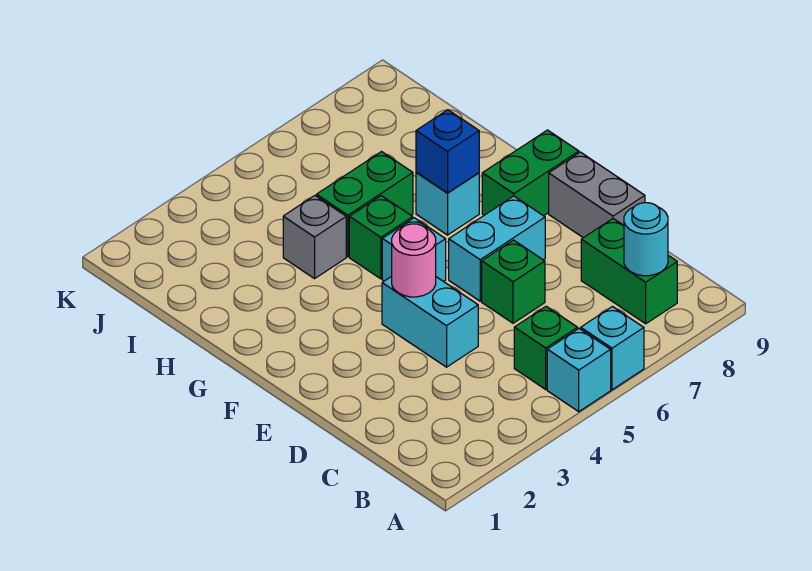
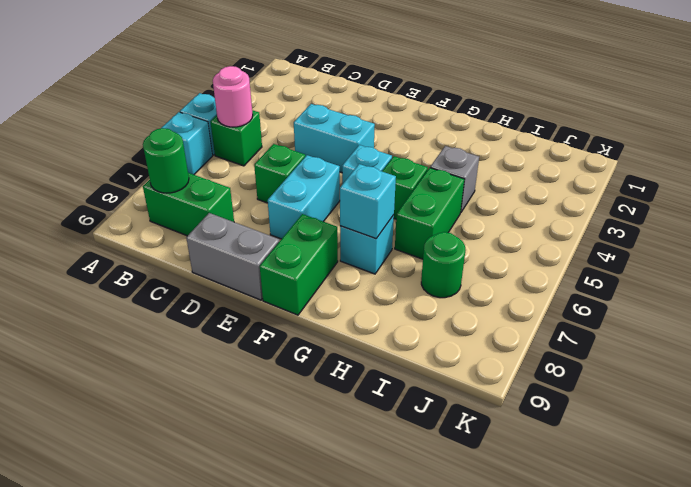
cyan round brick B8 level 2 -> green round brick B8 level 2
pink round brick E4 level 2 -> pink round brick B5 level 2
blue brick G7 level 2 -> cyan brick G7 level 2
none -> green round brick I7 level 1

